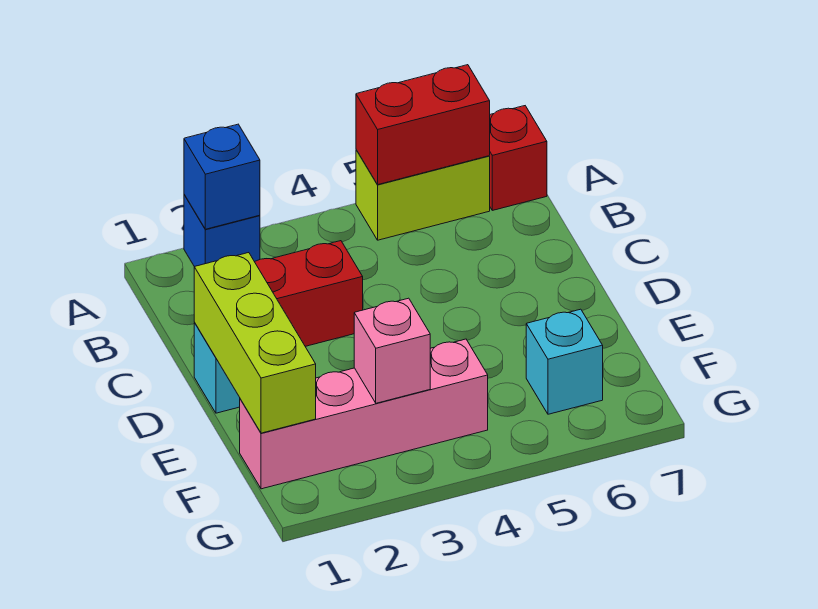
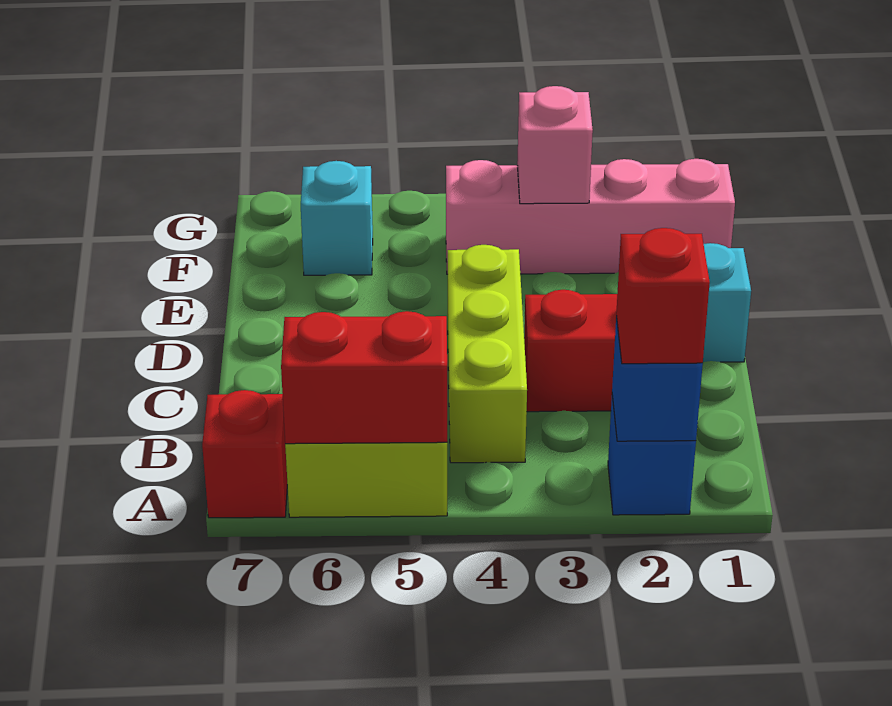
none -> red brick A2 level 3
lime brick D1:F1 level 2 -> lime brick B4:D4 level 1

